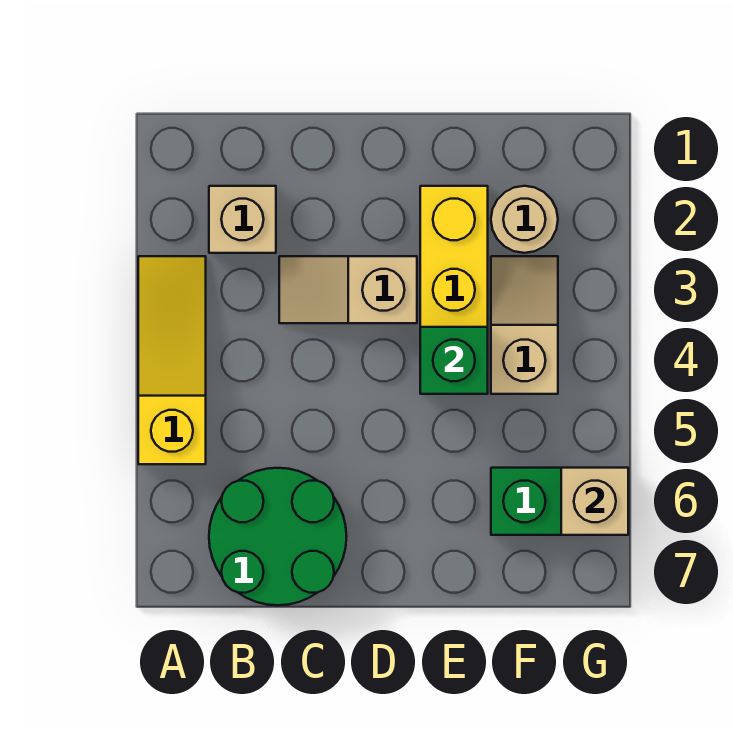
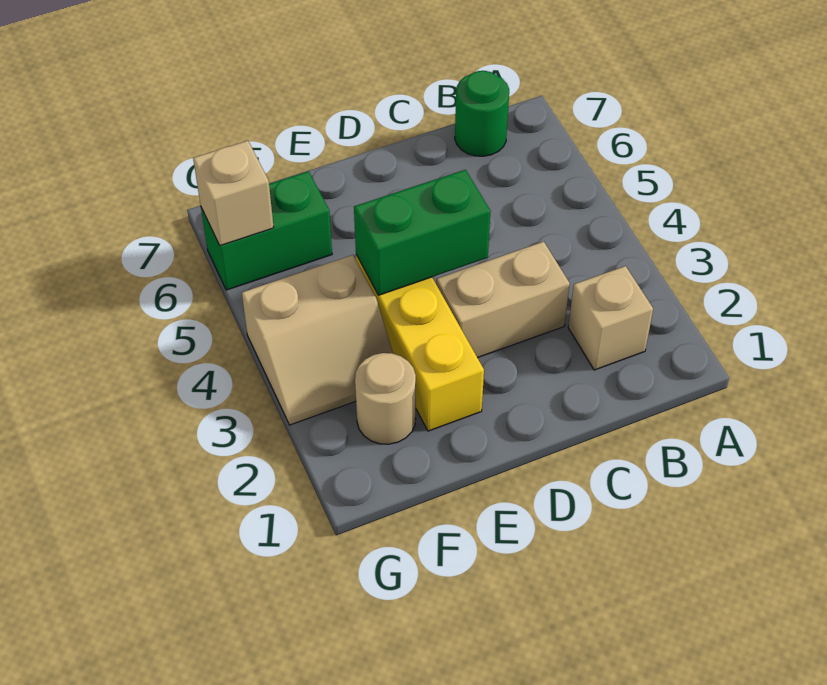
yellow slope A3:A5 level 1 top 5 -> none
green round brick B6:C7 level 1 -> green round brick B7 level 1
tan slope C3:D3 level 1 top D -> tan brick C3:D3 level 1
green brick E4 level 2 -> green brick D4:E4 level 2
tan slope F3:F4 level 1 top 4 -> tan slope F3:G4 level 1 top 4

